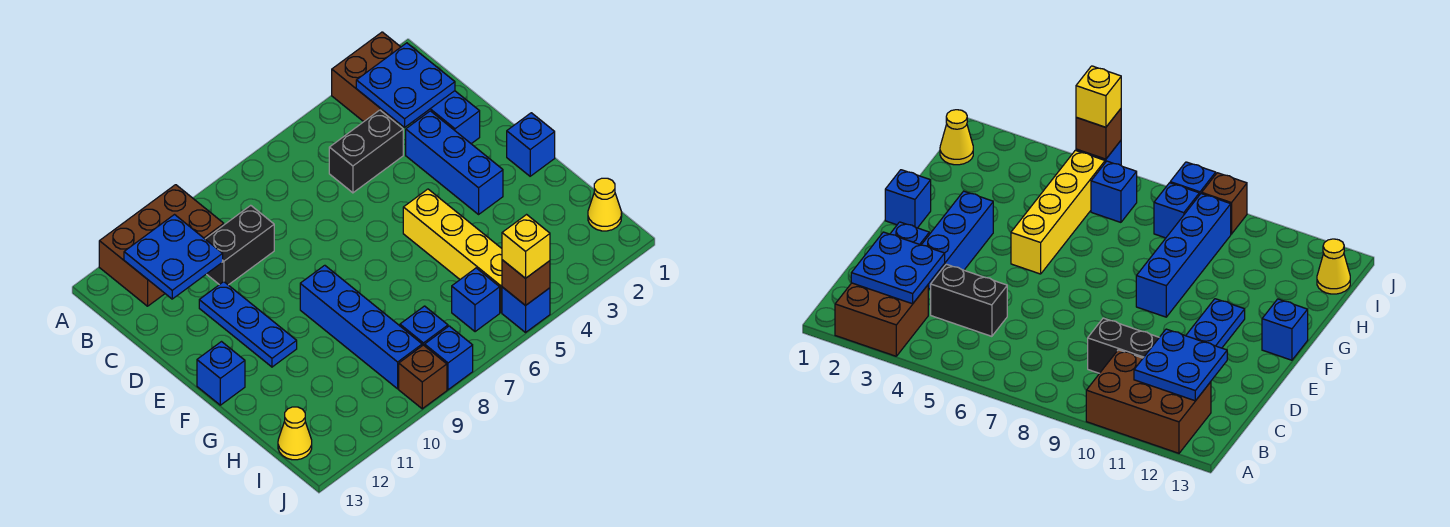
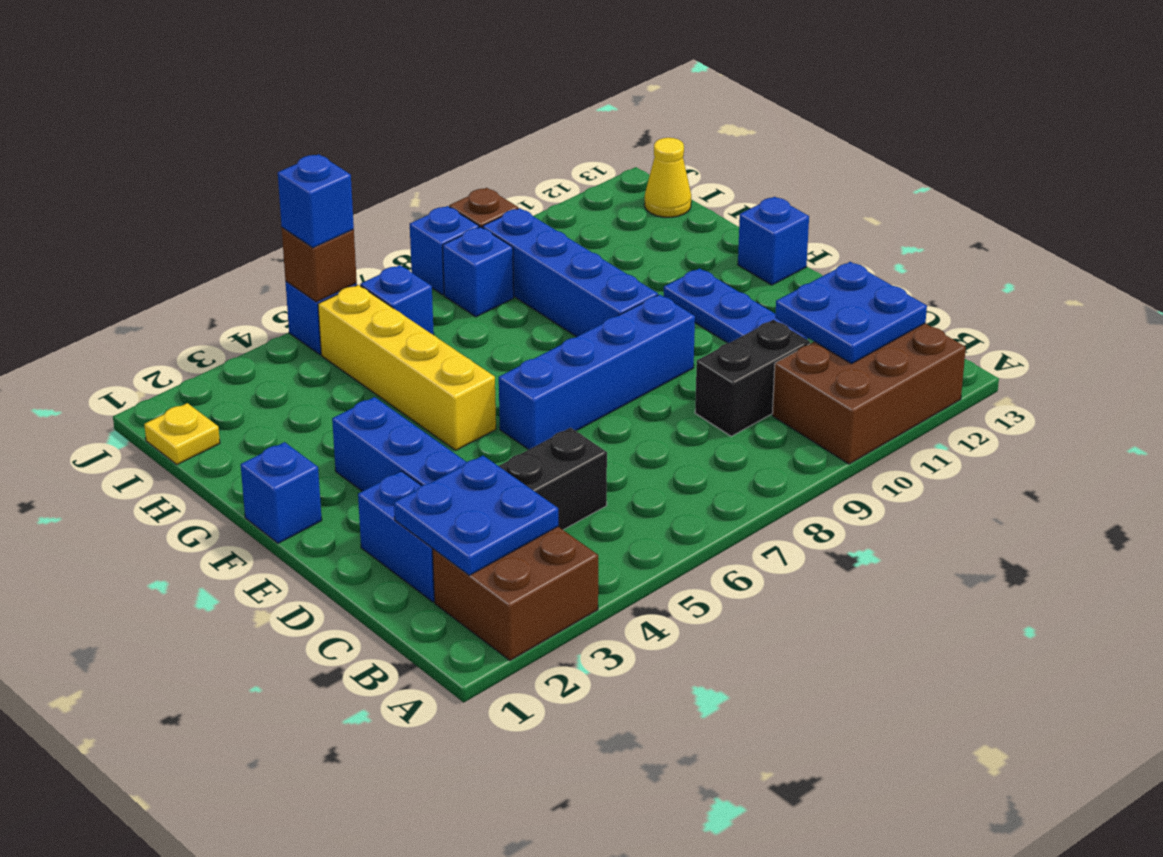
none -> blue brick E6:E9 level 1
yellow cone I1 level 1 -> yellow plate I1 level 1
yellow brick J5 level 3 -> blue brick J5 level 3

